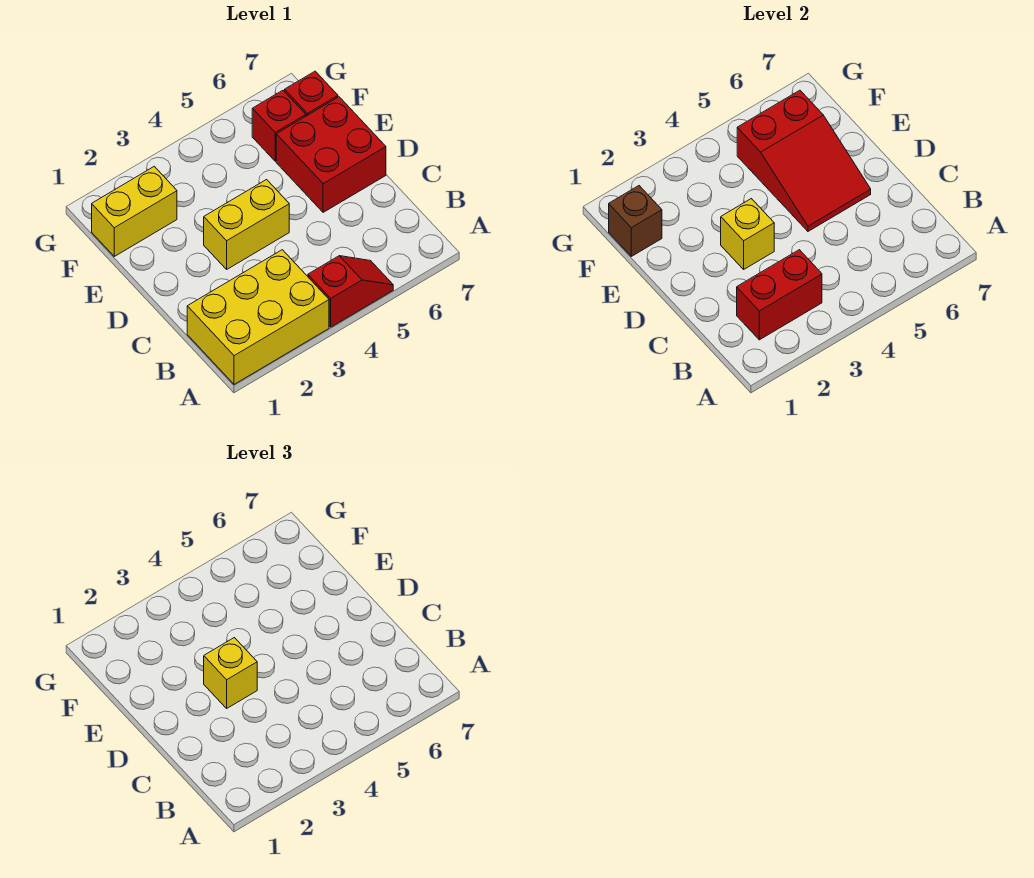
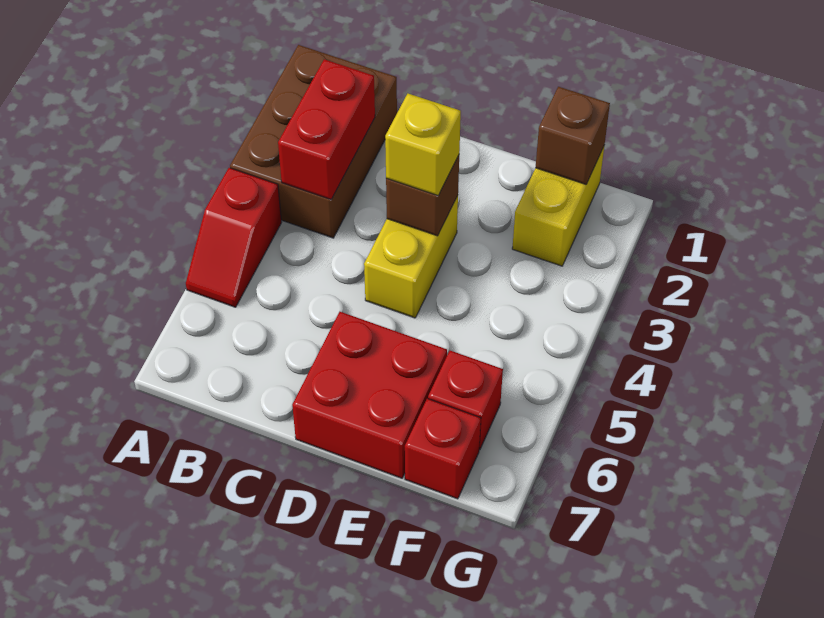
yellow brick A1:B3 level 1 -> brown brick A1:B3 level 1
yellow brick D3 level 2 -> brown brick D3 level 2
red slope D5:F6 level 2 top F -> none

